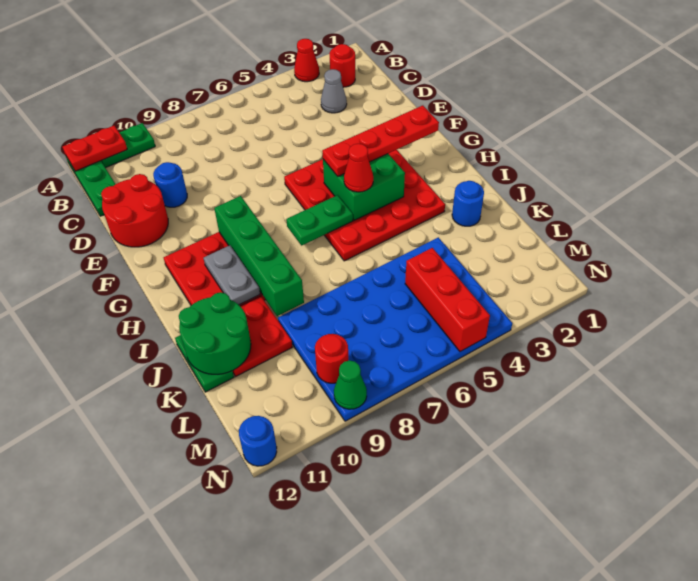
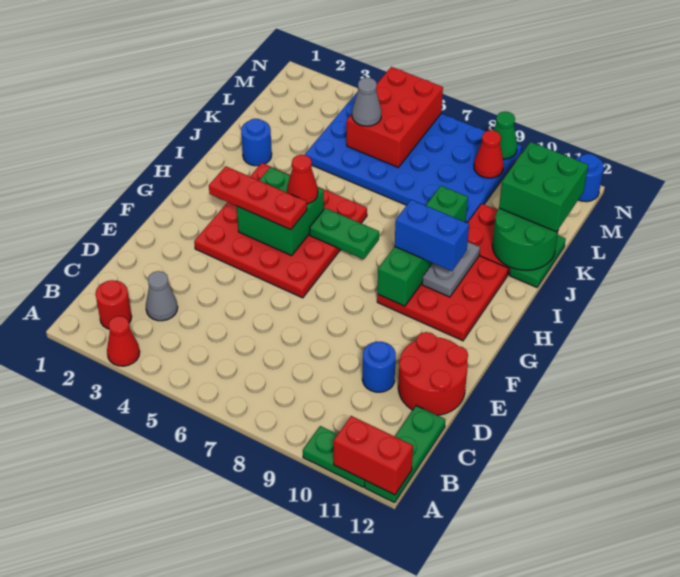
red plate A11:A12 level 2 -> red brick A11:A12 level 2
red plate G2:G5 level 3 -> red plate G3:G5 level 3
none -> blue brick H9:H10 level 3
none -> green brick K11:L12 level 3
red brick L5:N5 level 2 -> red brick L5:N6 level 2
none -> grey cone L5 level 3
red round brick M9 level 2 -> red cone M9 level 2

